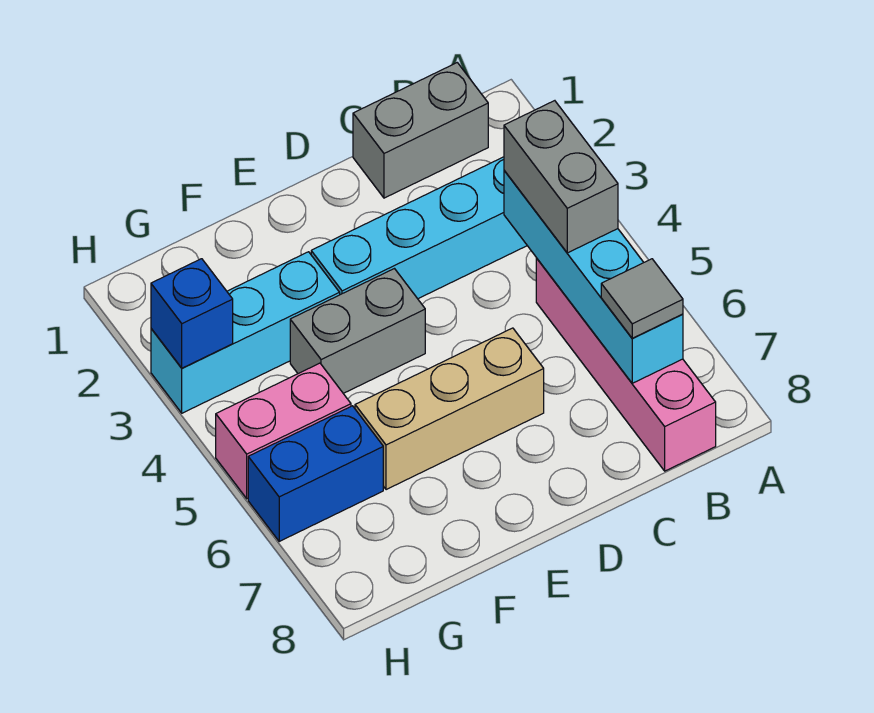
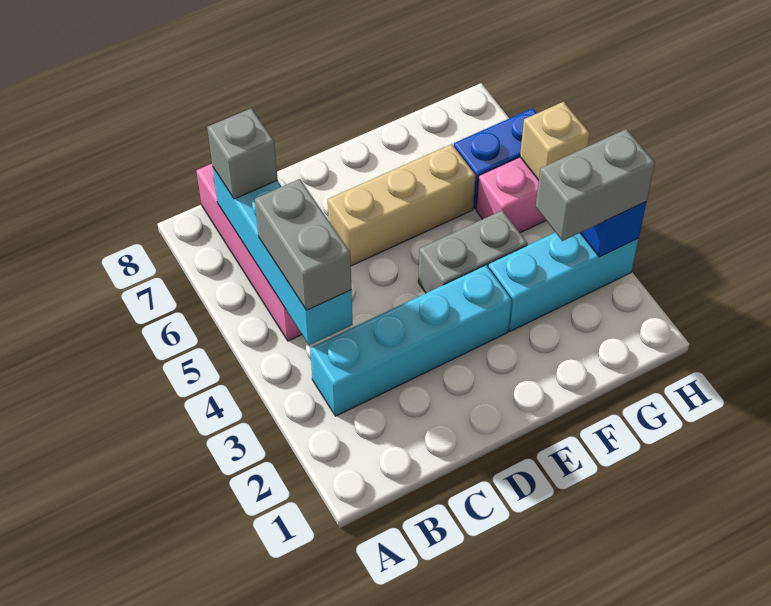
grey brick B1:C1 level 1 -> grey brick G3:H3 level 3
grey tile B7 level 3 -> grey brick B7 level 3
none -> tan brick H5 level 2

